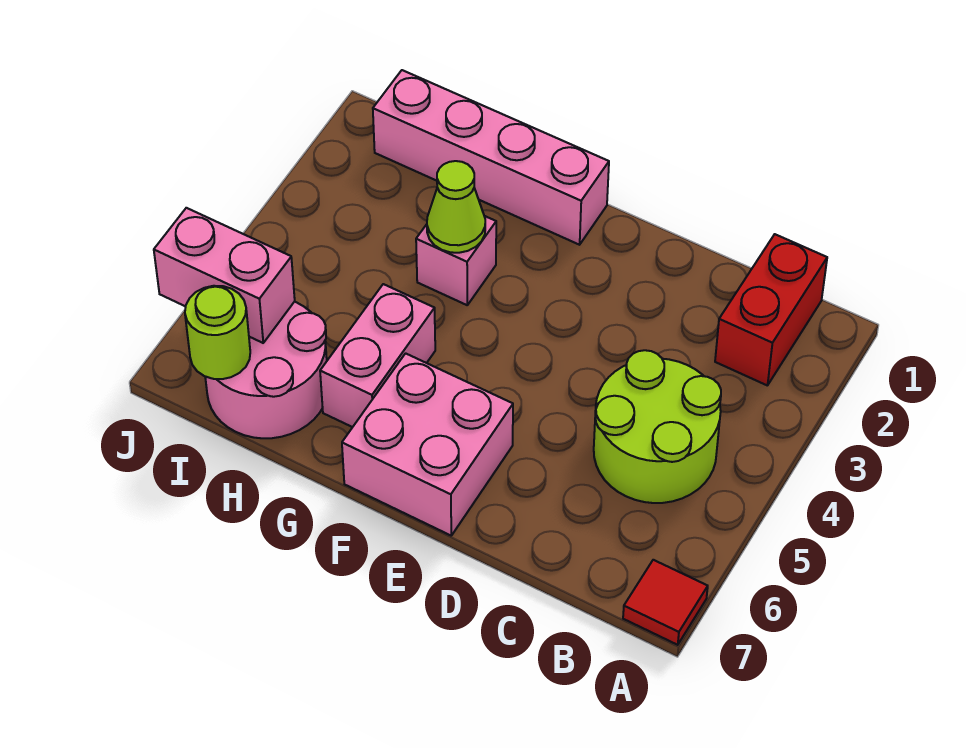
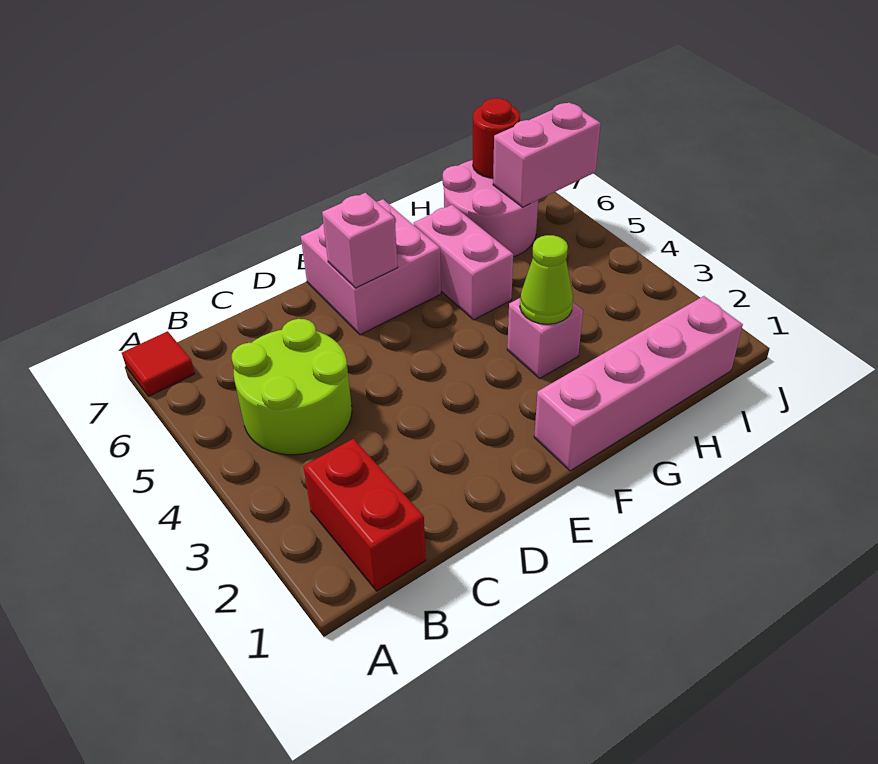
none -> pink brick E6 level 2
lime round brick I7 level 2 -> red round brick I7 level 2

